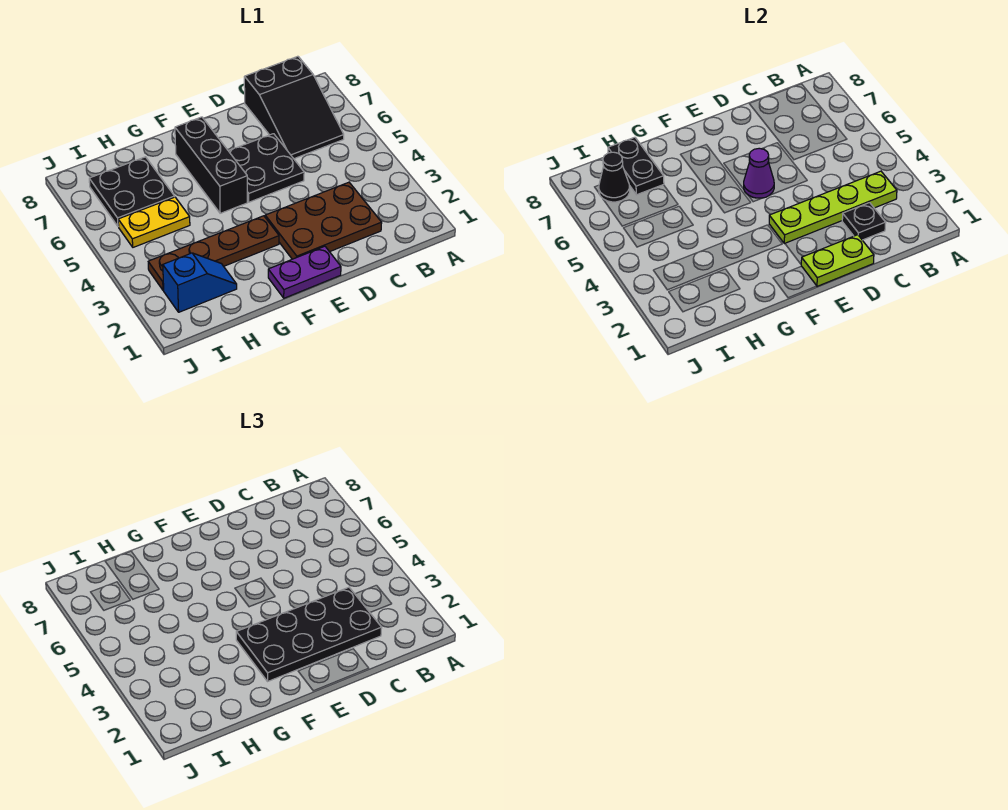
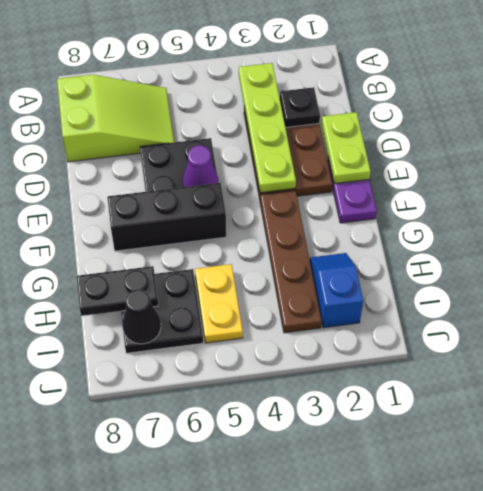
black slope B6:C8 level 1 top 8 -> lime slope B6:C8 level 1 top 8
black plate C2:F3 level 3 -> none

